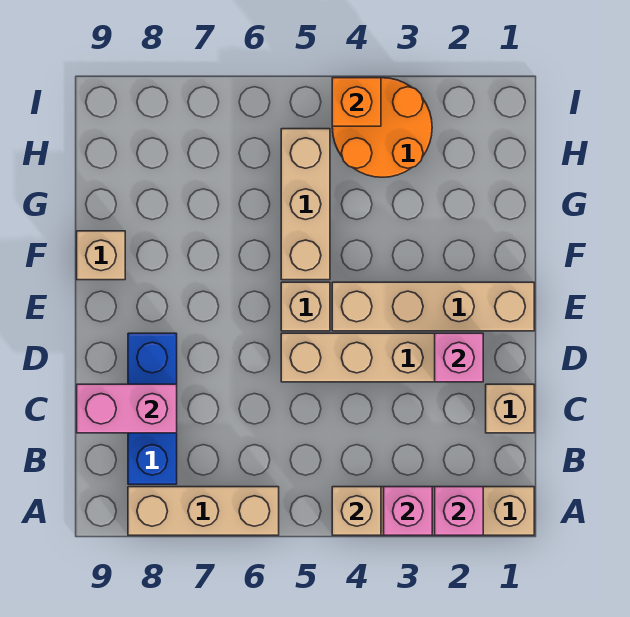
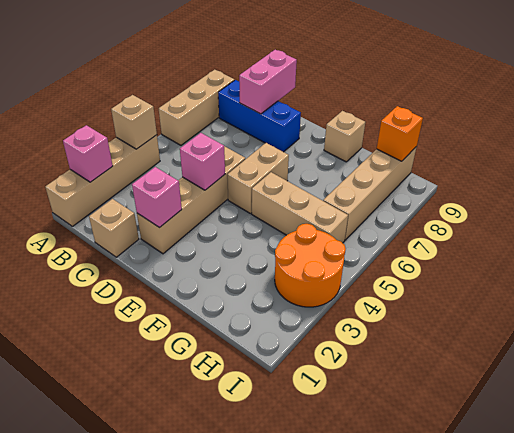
pink brick A3 level 2 -> pink brick D4 level 2
tan brick E1:E4 level 1 -> tan brick H6:H9 level 1
tan brick E5 level 1 -> tan brick E5:E6 level 1
orange brick I4 level 2 -> orange brick H9 level 2

